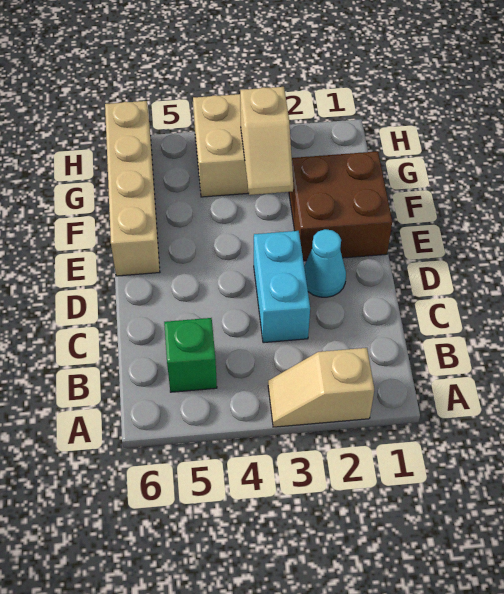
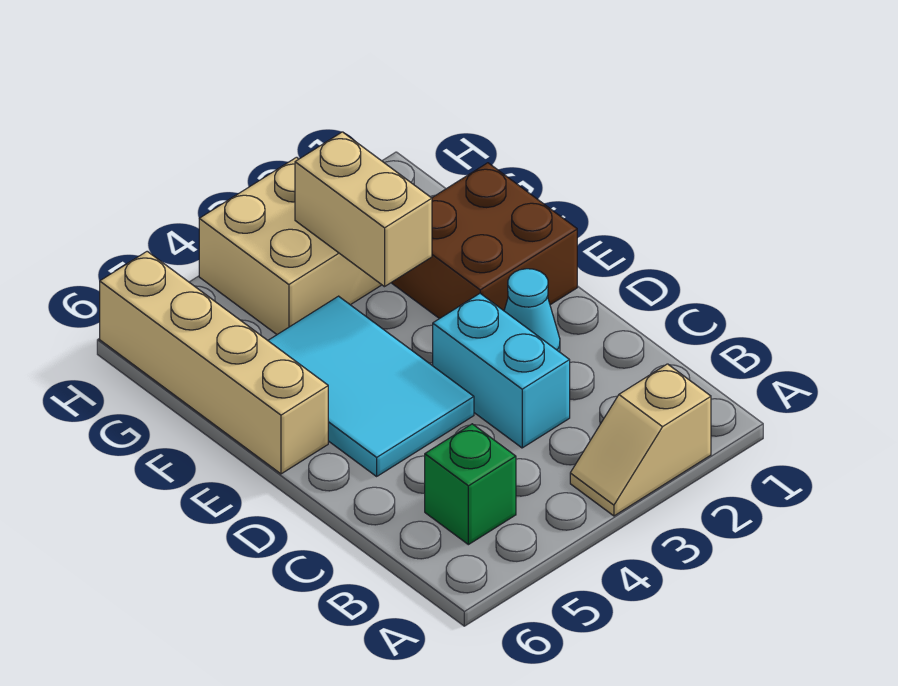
none -> cyan tile D4:F5 level 1
tan slope F3:G3 level 2 top G -> tan brick F3:G3 level 2

